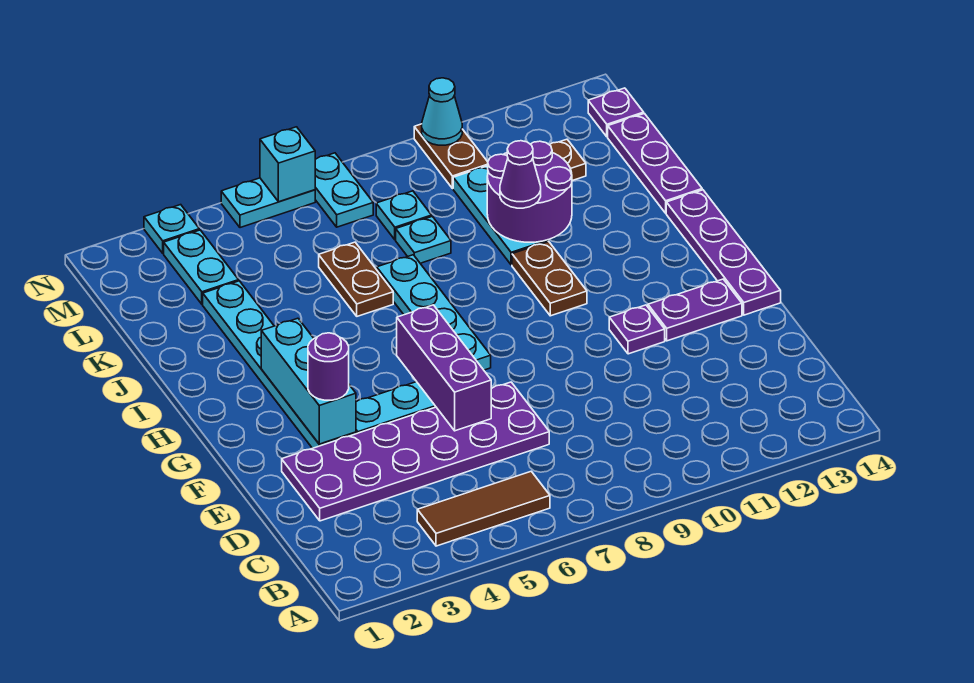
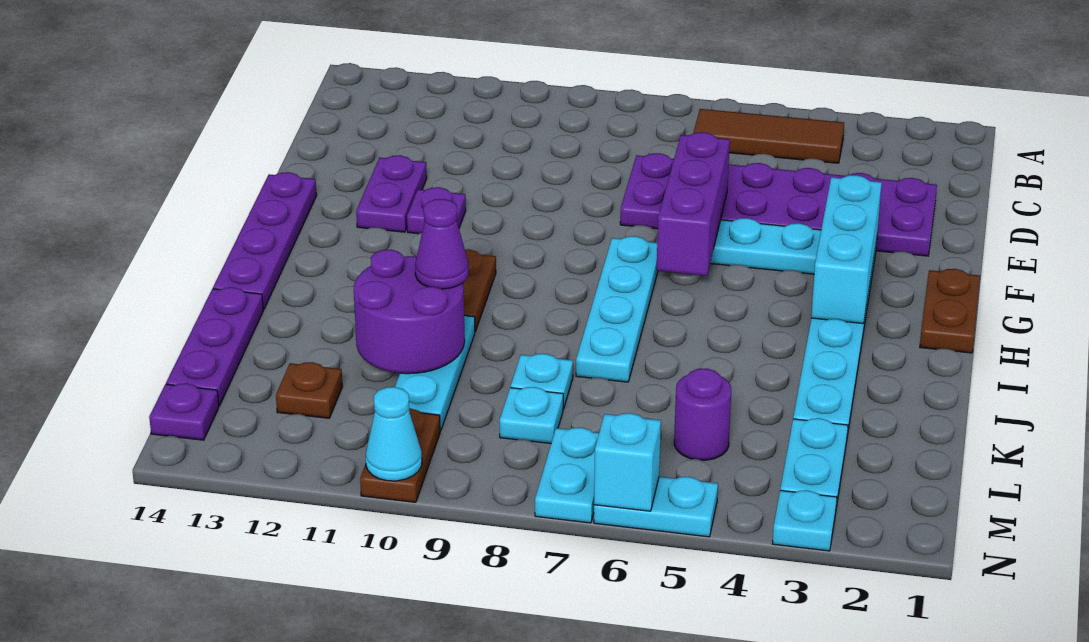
purple round brick F3 level 3 -> purple round brick L5 level 1
purple plate F12:F13 level 1 -> purple plate E12:F12 level 1
brown plate J6:K6 level 1 -> brown plate G1:H1 level 1

